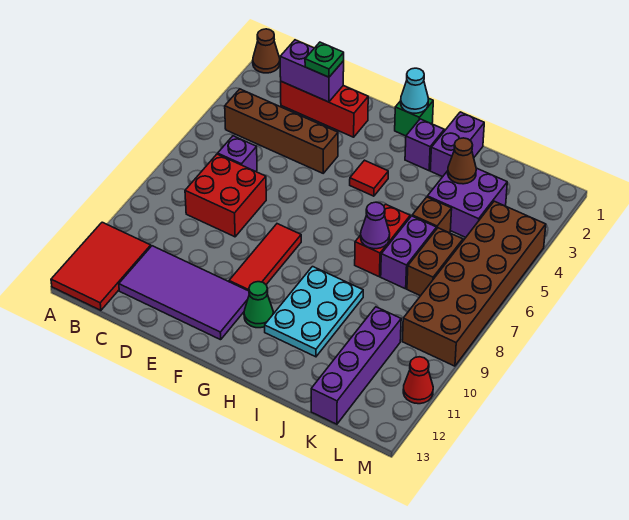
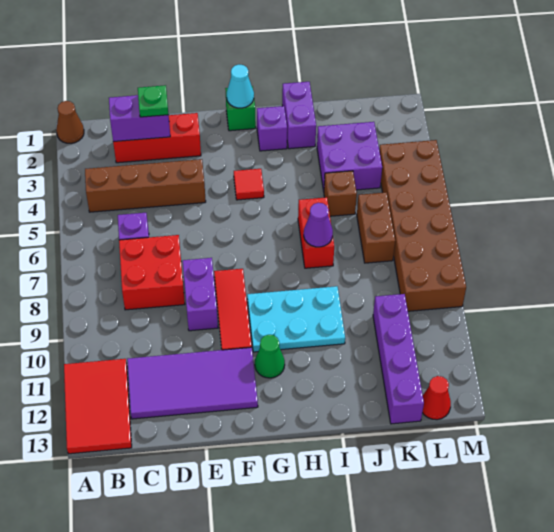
cyan plate H9:I11 level 1 -> cyan plate G9:I10 level 1
brown cone J3 level 2 -> none
purple brick J6:J7 level 1 -> purple brick E8:E9 level 1
red cone M11 level 1 -> red cone L13 level 1

